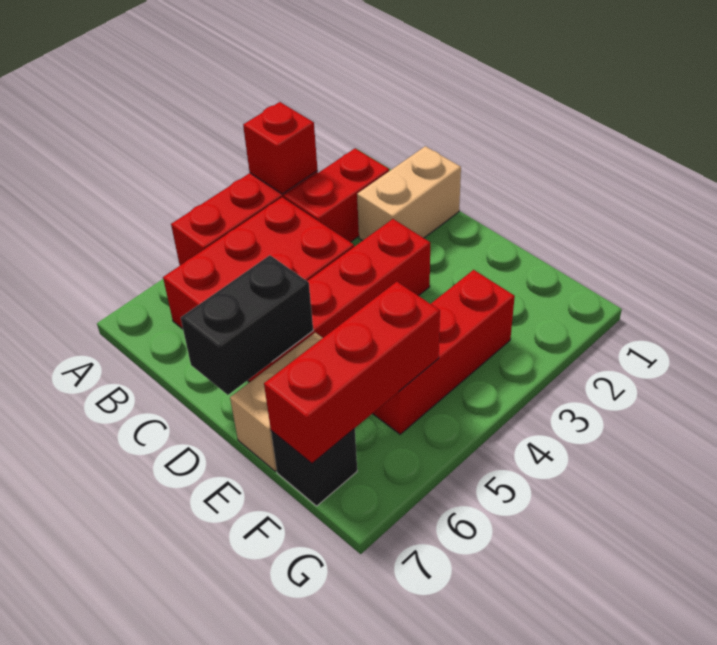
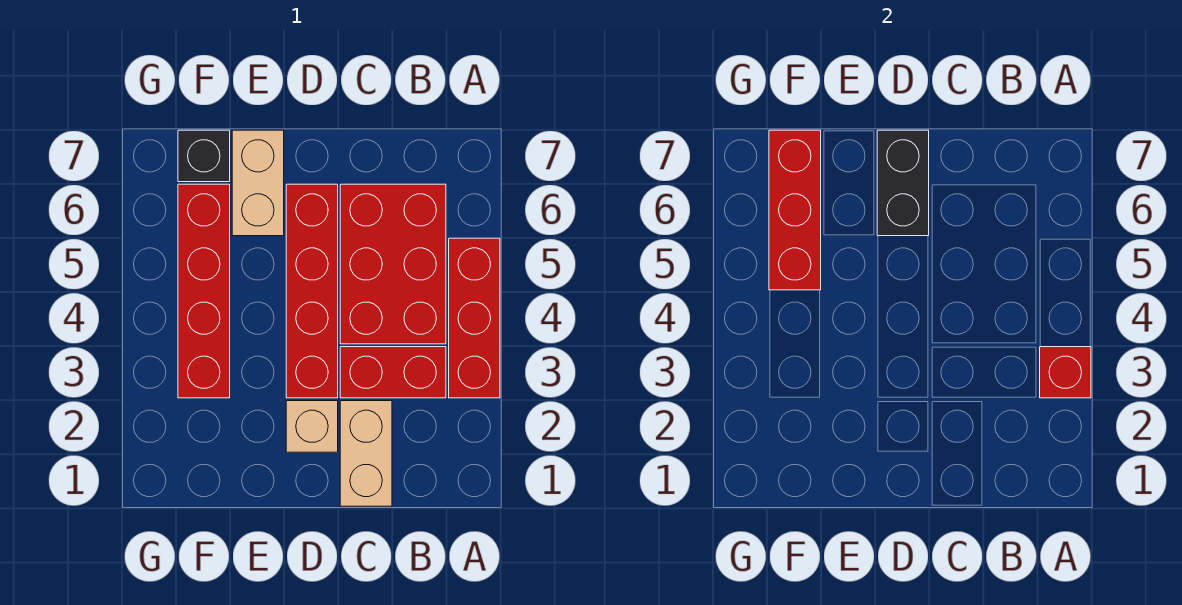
red brick B2:B3 level 1 -> red brick B3:C3 level 1
none -> tan brick D2 level 1
red brick F3:F5 level 1 -> red brick F3:F6 level 1

